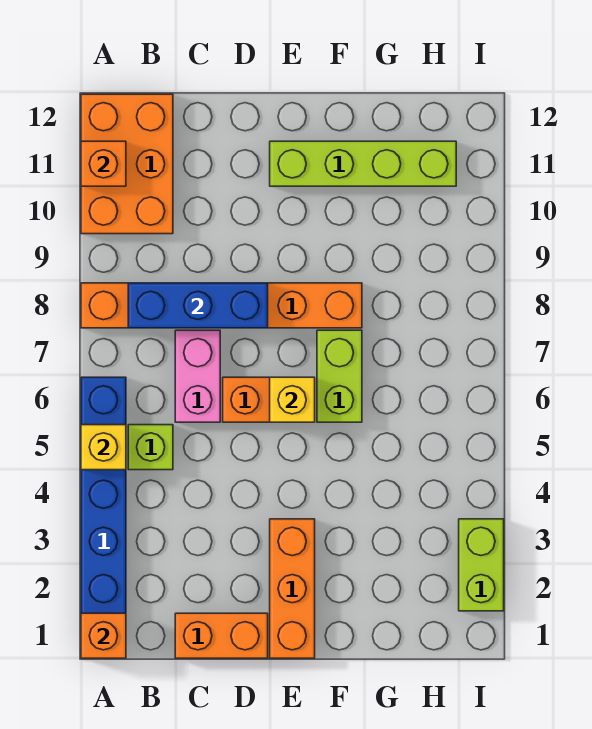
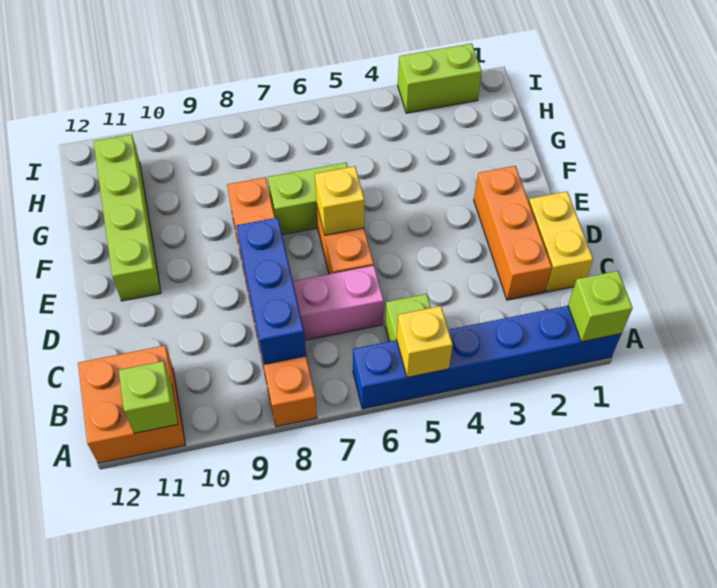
orange brick A1 level 2 -> lime brick A1 level 2
orange brick A10:B12 level 1 -> orange brick A11:B12 level 1
orange brick A11 level 2 -> lime brick A11 level 2
orange brick C1:D1 level 1 -> yellow brick C1:D1 level 1
orange brick E1:E3 level 1 -> orange brick C2:E2 level 1

